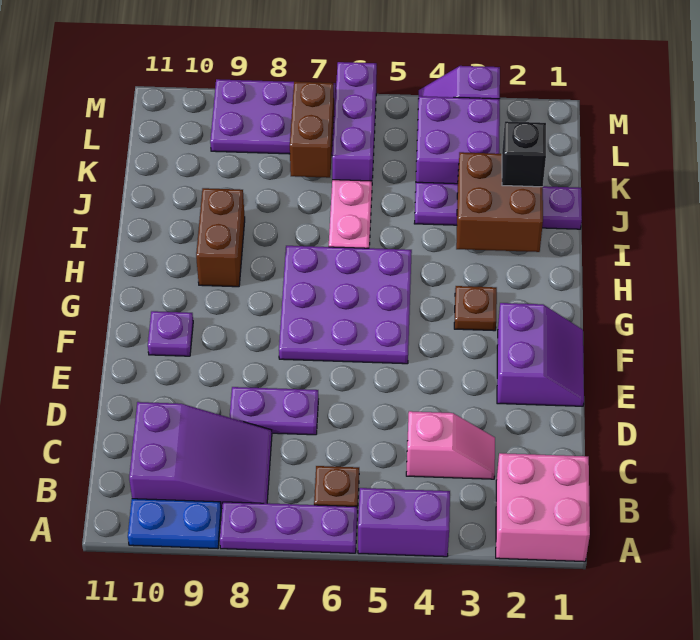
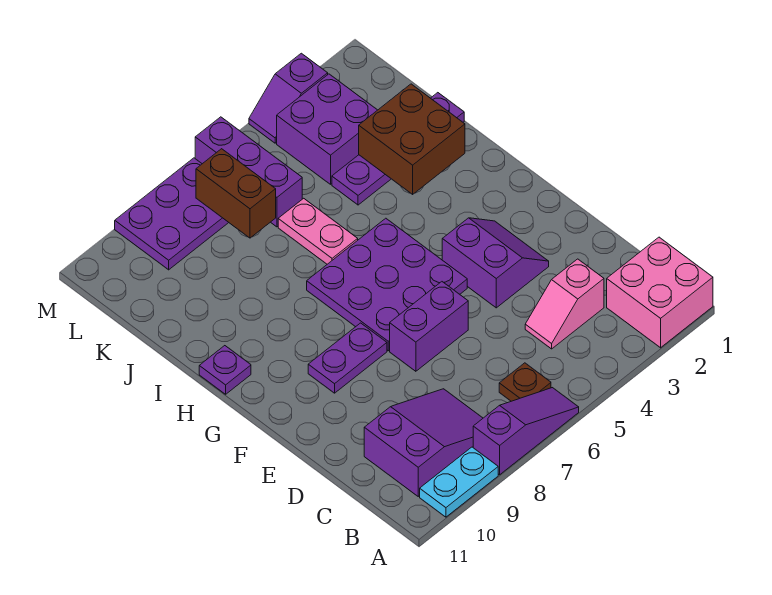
purple brick A4:A5 level 1 -> purple brick E6:E7 level 1
purple plate A6:A8 level 1 -> purple slope A6:A8 level 1 top 8
blue plate A9:A10 level 1 -> cyan plate A9:A10 level 1
pink slope C3:C4 level 1 top 4 -> pink slope C3:C4 level 1 top 3
purple plate D7:D8 level 1 -> purple plate F8:F9 level 1
purple slope E1:F2 level 1 top 2 -> purple slope E3:F4 level 1 top 4
purple plate F10 level 1 -> purple plate H11 level 1
brown plate G3 level 1 -> none
brown brick H9:I9 level 1 -> none
black brick J2 level 3 -> none

